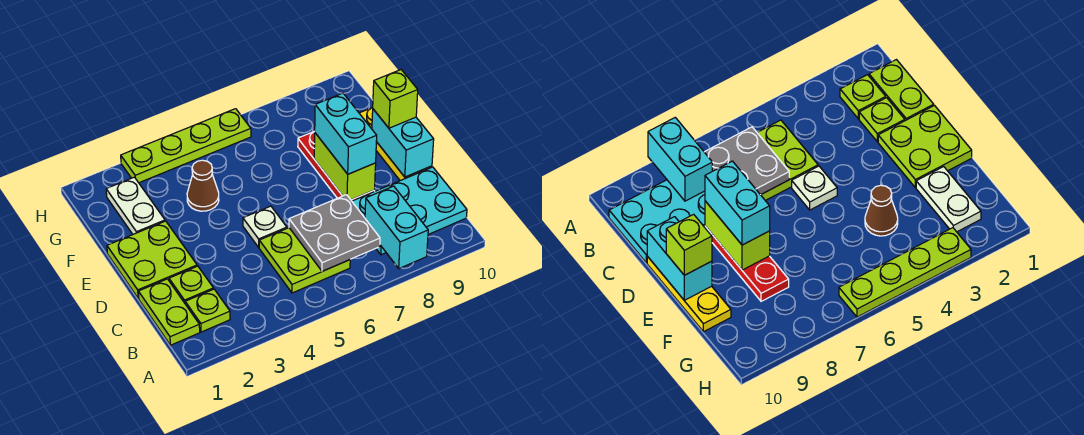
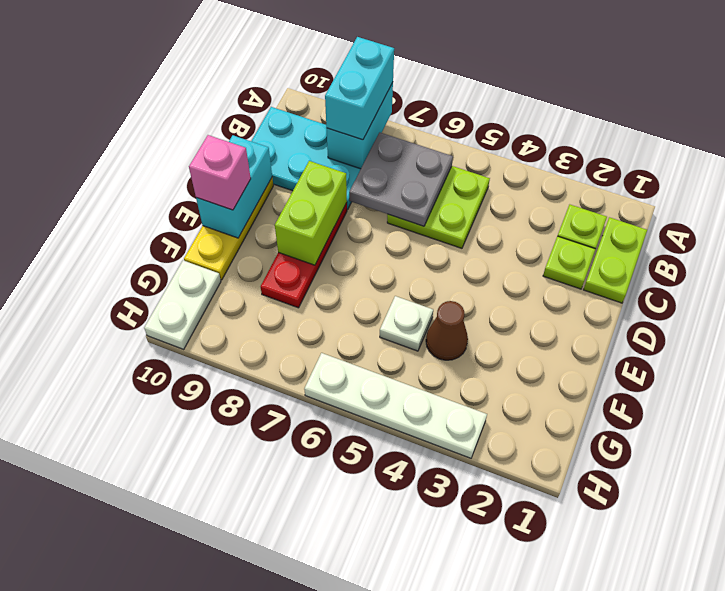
lime plate D1:E2 level 1 -> none
white plate D5 level 1 -> white plate F5 level 1
cyan brick D8:E8 level 3 -> cyan brick A8:B8 level 3
lime brick E10 level 3 -> pink brick E10 level 3
white plate F2:G2 level 1 -> white plate G10:H10 level 1
lime plate H3:H6 level 1 -> white plate H3:H6 level 1

